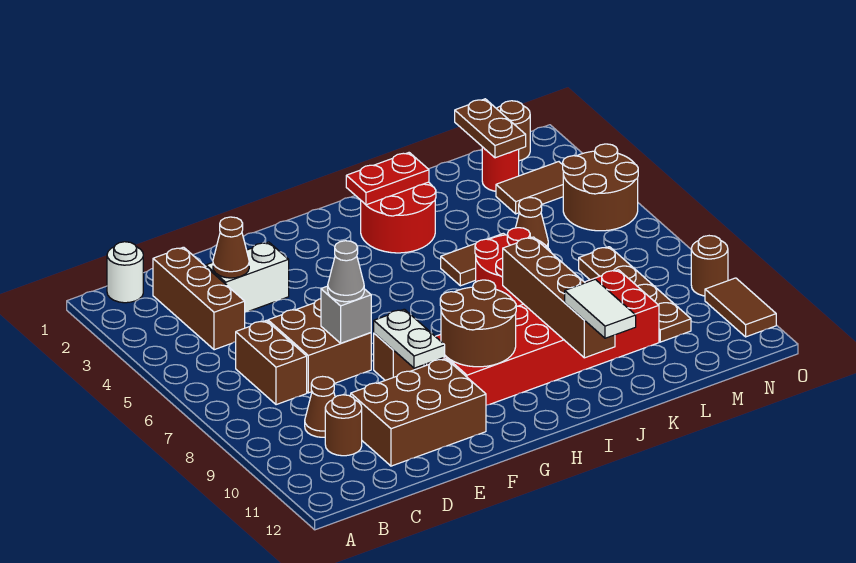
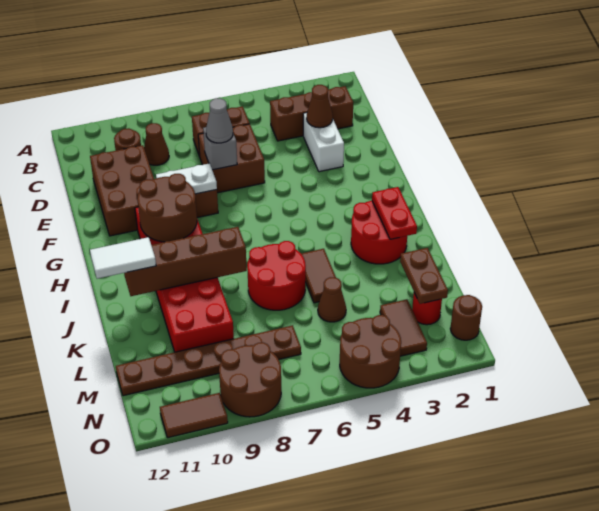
white round brick B1 level 1 -> none
brown plate M1:M2 level 2 -> brown plate L2:M2 level 2
brown plate M7:M10 level 1 -> brown plate M7:M12 level 1
brown round brick O9 level 1 -> brown round brick N8:O9 level 1

